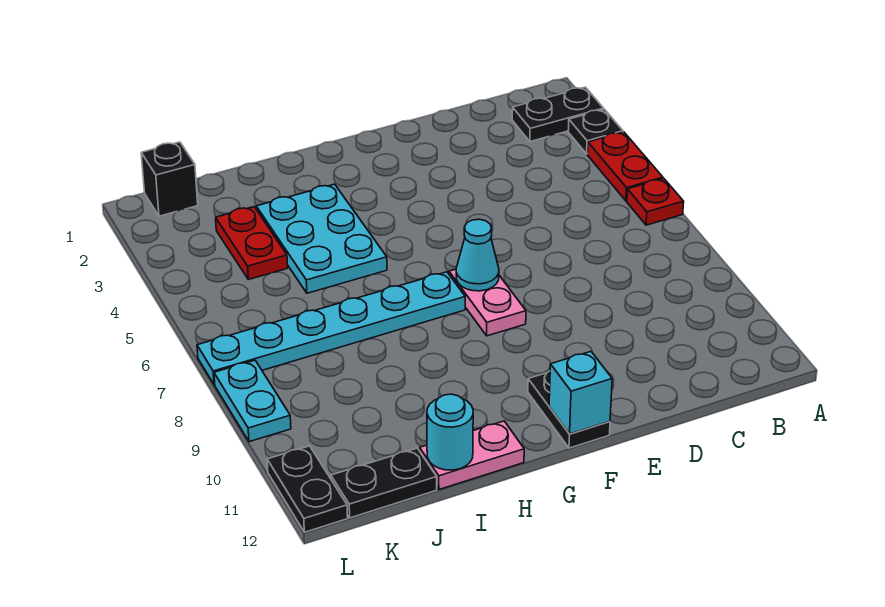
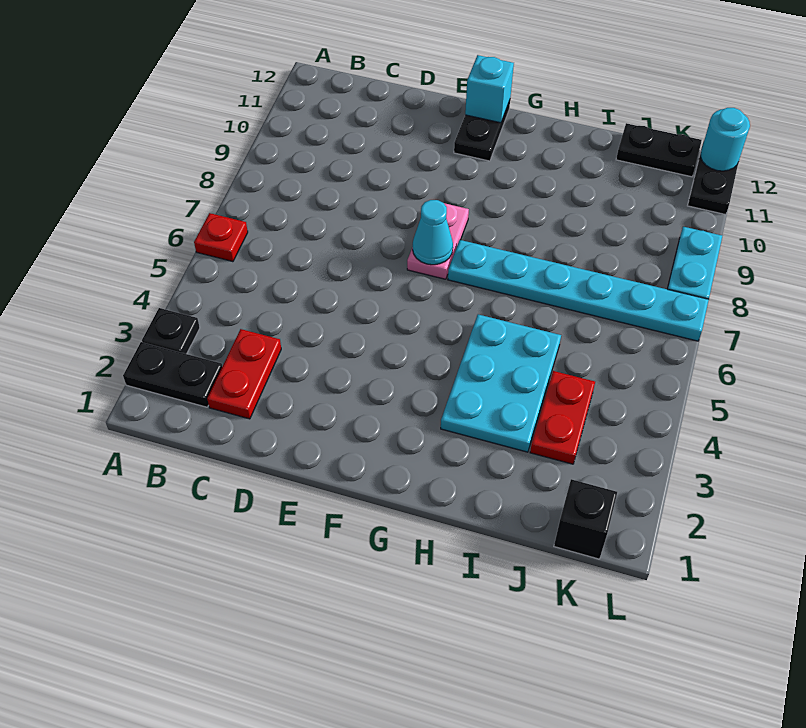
red plate A4:A5 level 1 -> red plate C2:C3 level 1
pink plate H12:I12 level 1 -> none
cyan round brick I12 level 2 -> cyan round brick L12 level 2

